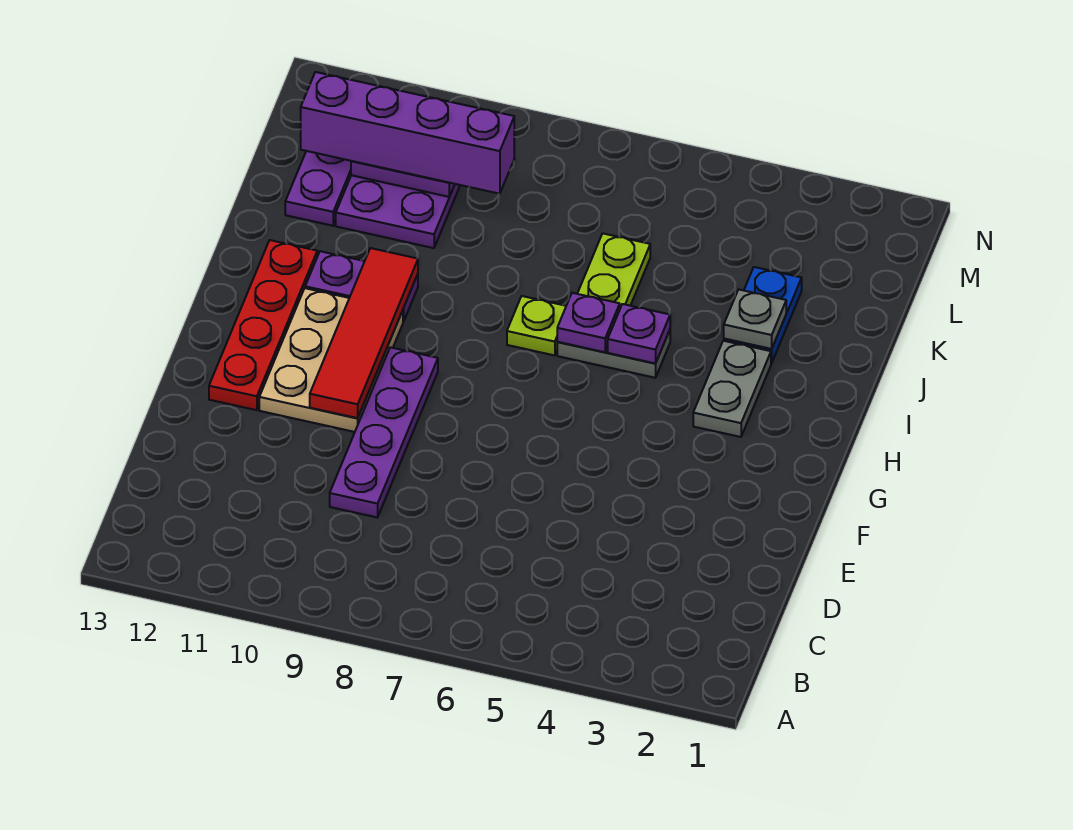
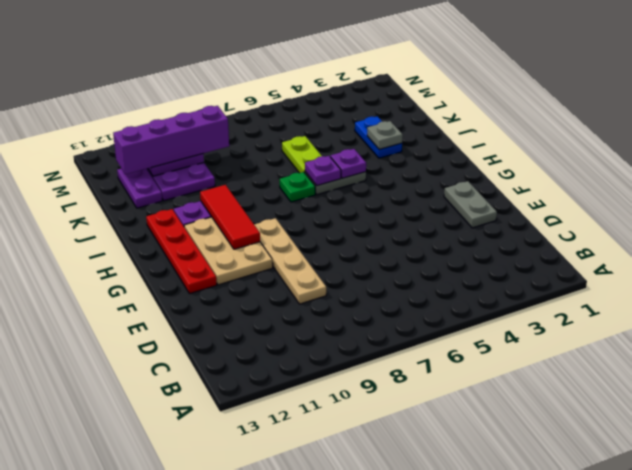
purple plate D9:G9 level 1 -> tan plate D9:G9 level 1
red tile F10:I10 level 2 -> red tile G10:I10 level 2
grey plate H3:I3 level 1 -> grey plate E2:F2 level 1
lime plate I7 level 1 -> green plate I7 level 1

